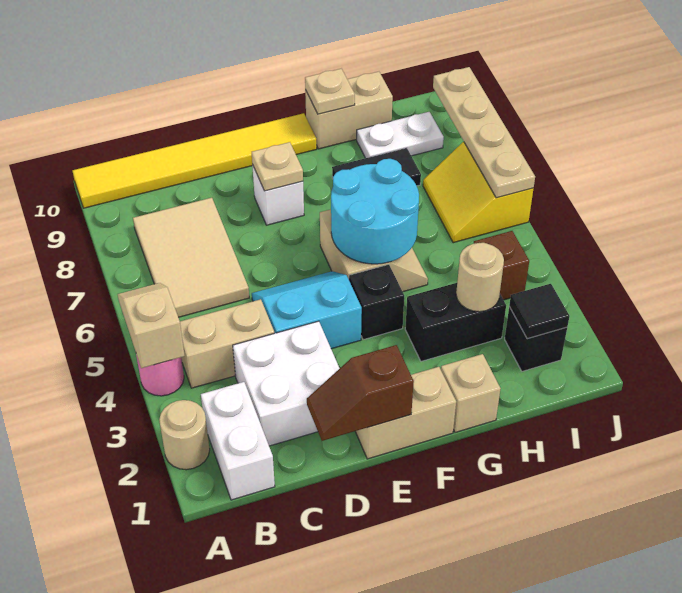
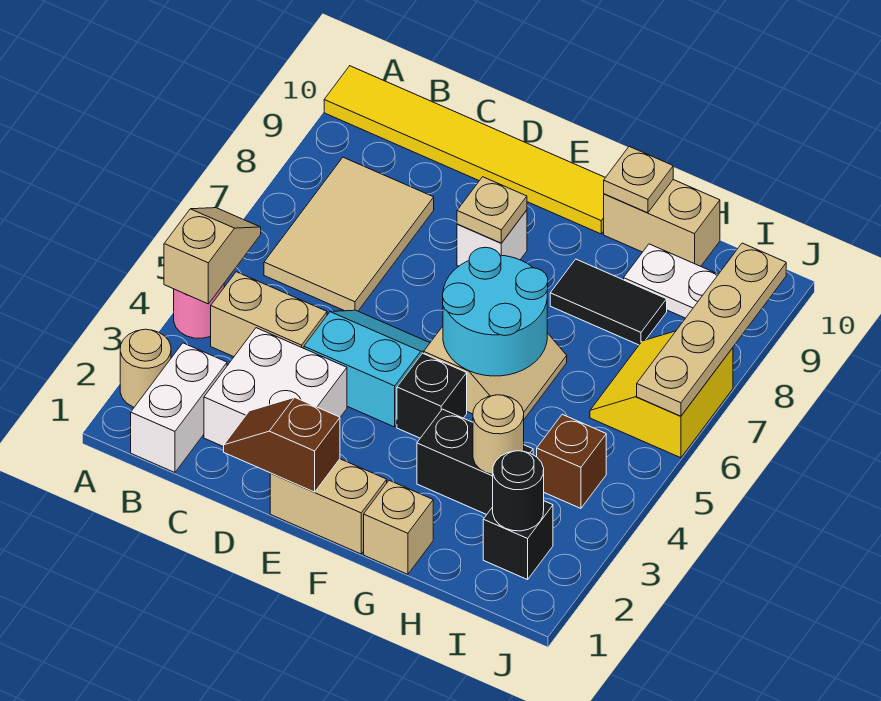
black tile I2 level 2 -> black round brick I2 level 2

